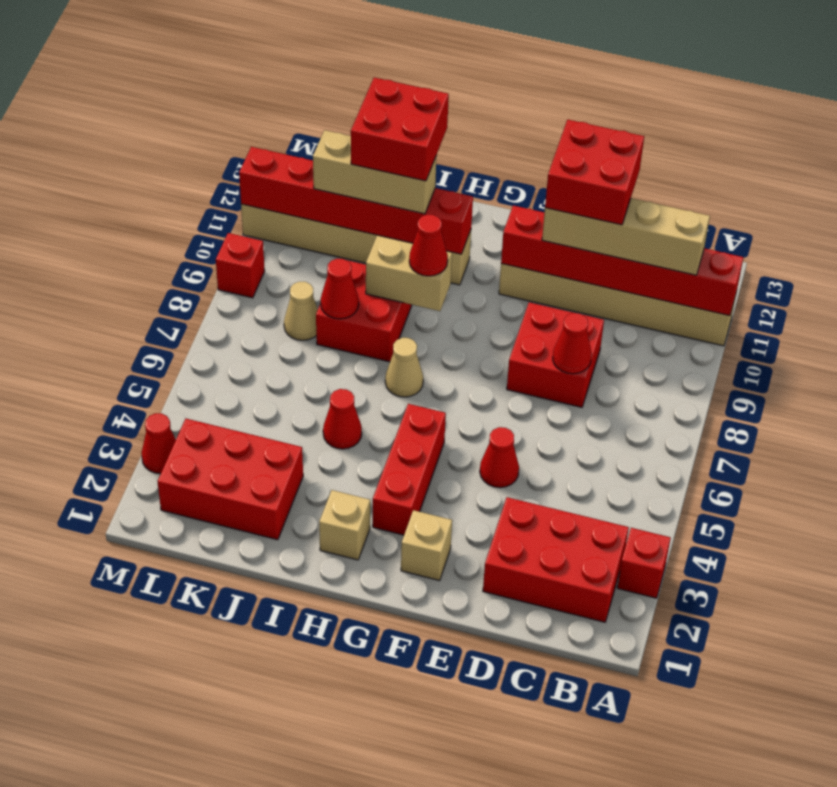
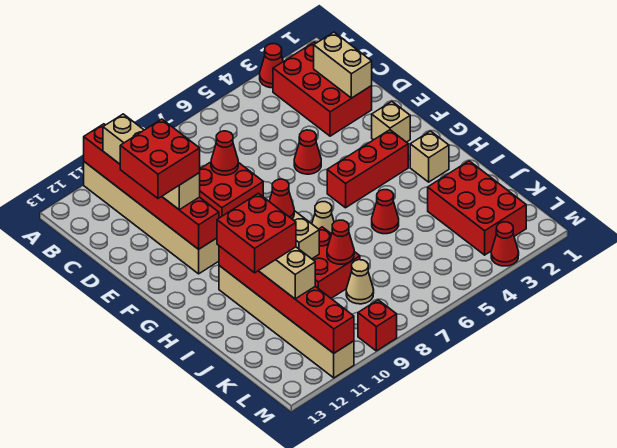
red brick A3 level 1 -> red cone A3 level 1
none -> tan brick C2:D2 level 2

